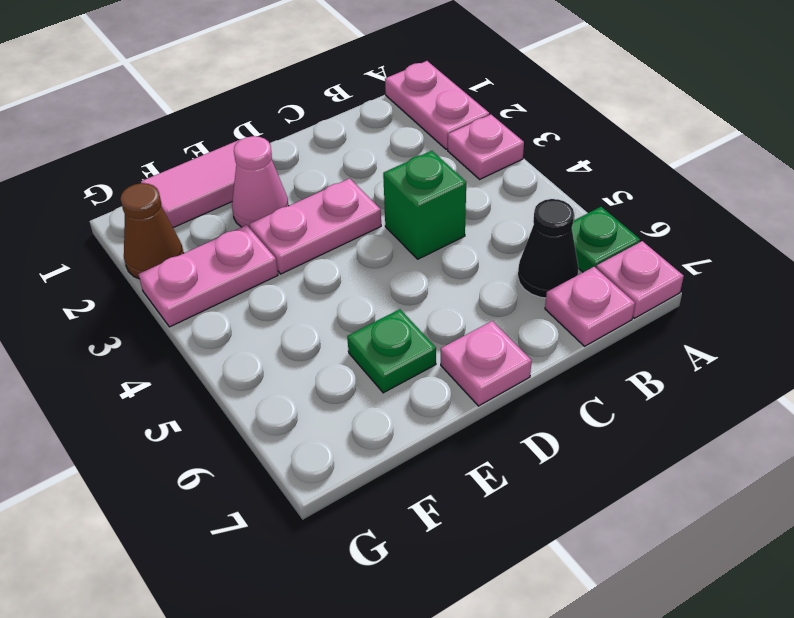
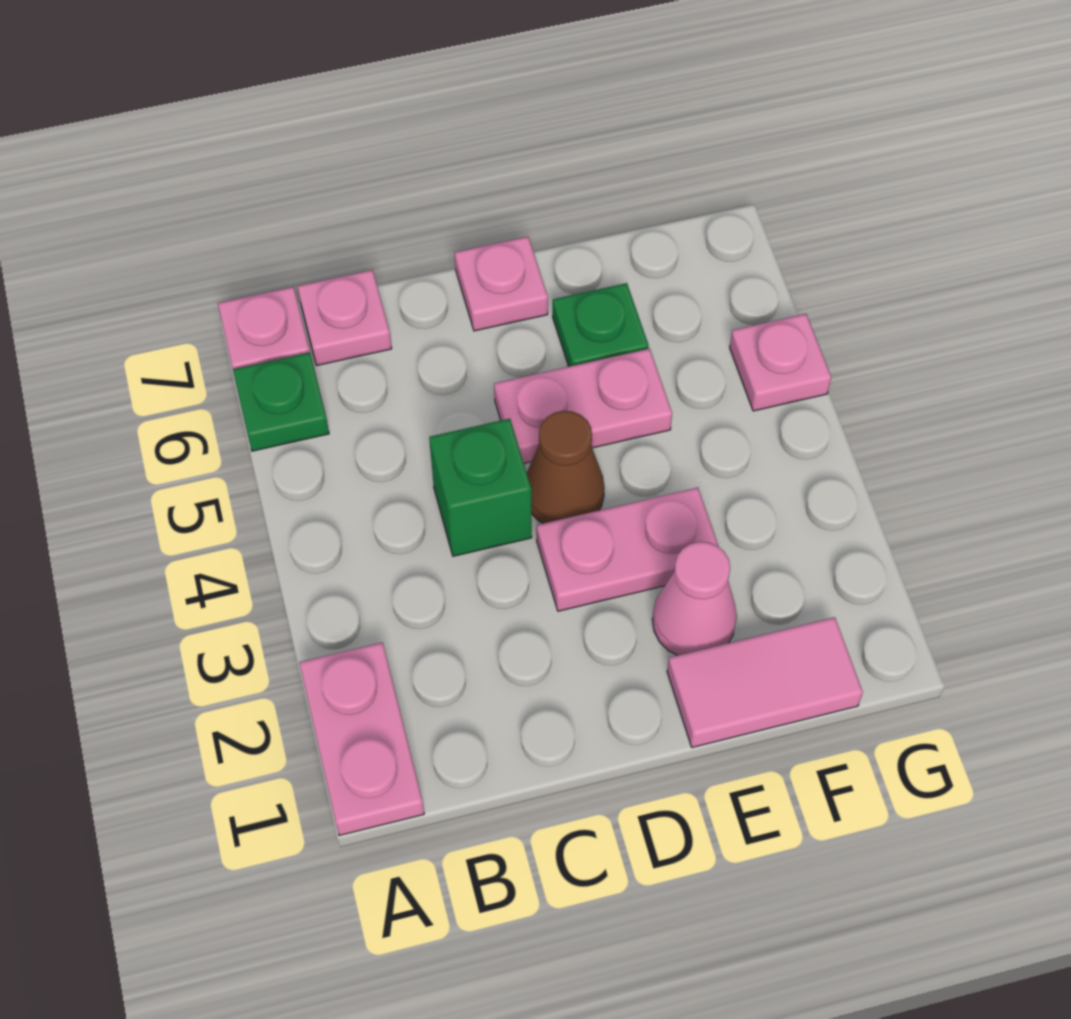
pink plate A3 level 1 -> pink plate G5 level 1
black cone B6 level 1 -> none
pink plate F3:G3 level 1 -> pink plate D5:E5 level 1
brown cone G2 level 1 -> brown cone D4 level 1

